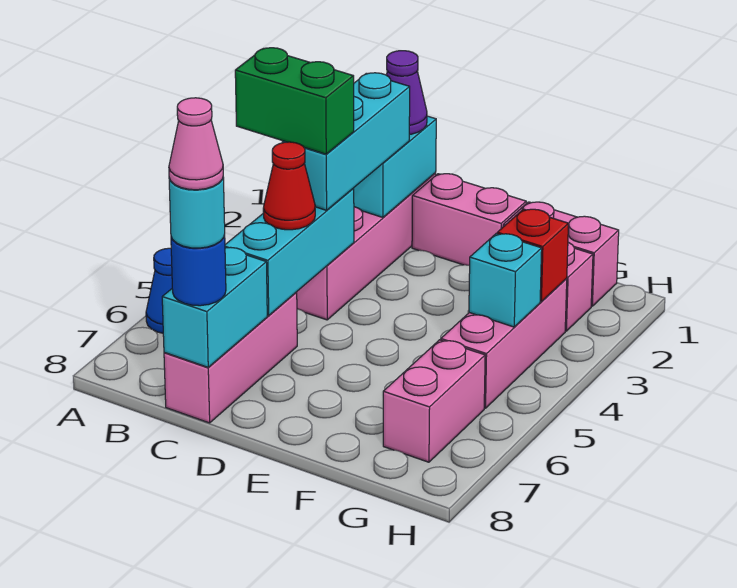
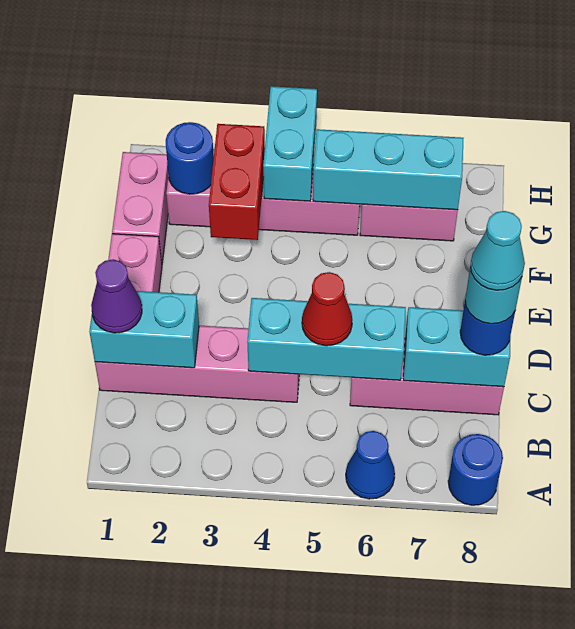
none -> blue round brick A8 level 1
green brick B4:C4 level 4 -> none
cyan brick C2:C4 level 3 -> cyan brick G5:G7 level 2
pink cone C8 level 5 -> cyan cone C8 level 5
none -> blue round brick G2 level 2
red brick G3 level 2 -> red brick F3:G3 level 2
cyan brick G4 level 2 -> cyan brick G4:H4 level 2

